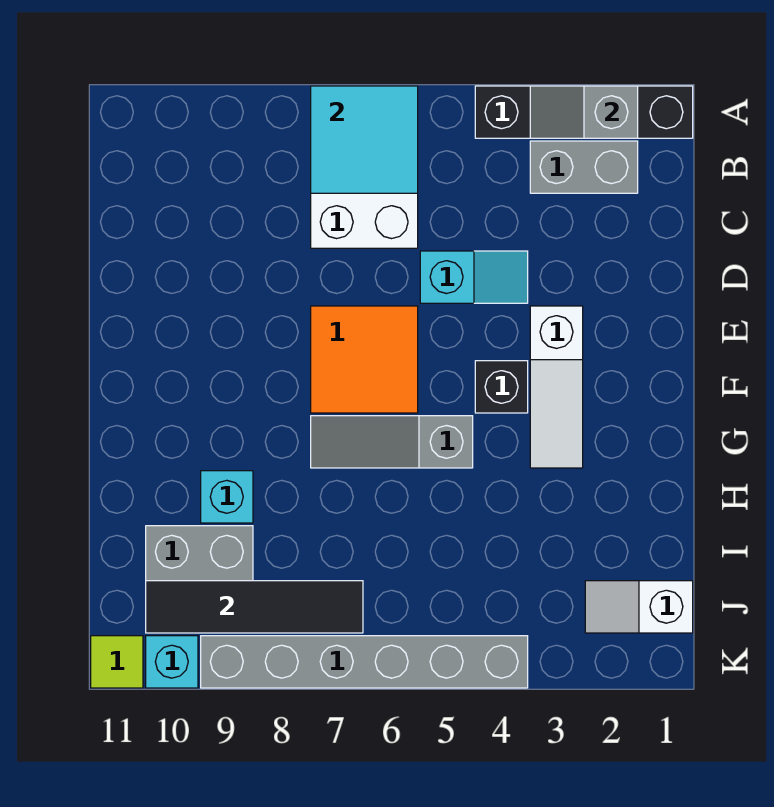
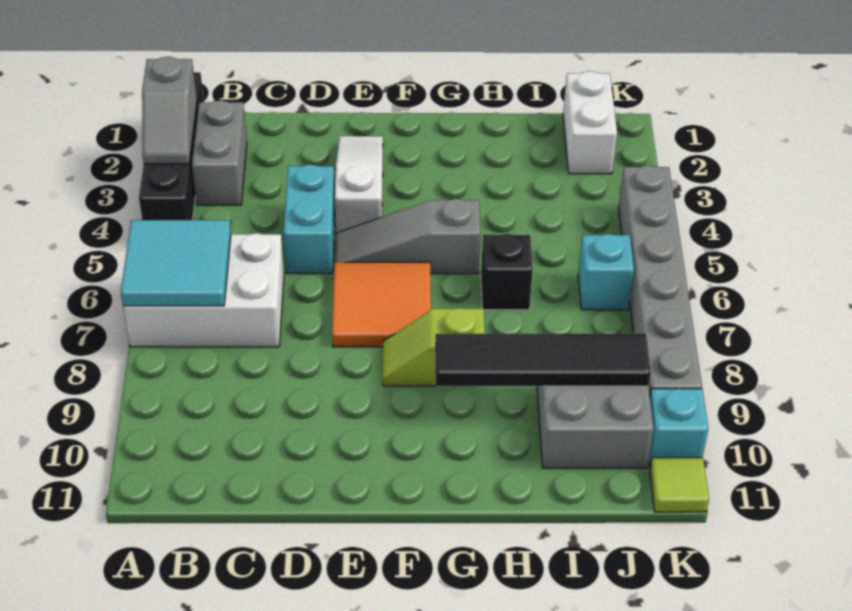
cyan slope D4:D5 level 1 top 5 -> cyan brick D4:D5 level 1
white slope E3:G3 level 1 top E -> white slope E2:E4 level 1 top 4
black brick F4 level 1 -> black brick H6 level 1
none -> lime slope F8:G8 level 1 top G
grey slope G5:G7 level 1 top 5 -> grey slope E5:G5 level 1 top G
cyan brick H9 level 1 -> cyan brick J6 level 1
white slope J1:J2 level 1 top 1 -> white brick J1:J2 level 1
black tile J7:J10 level 2 -> black tile G9:J9 level 2

